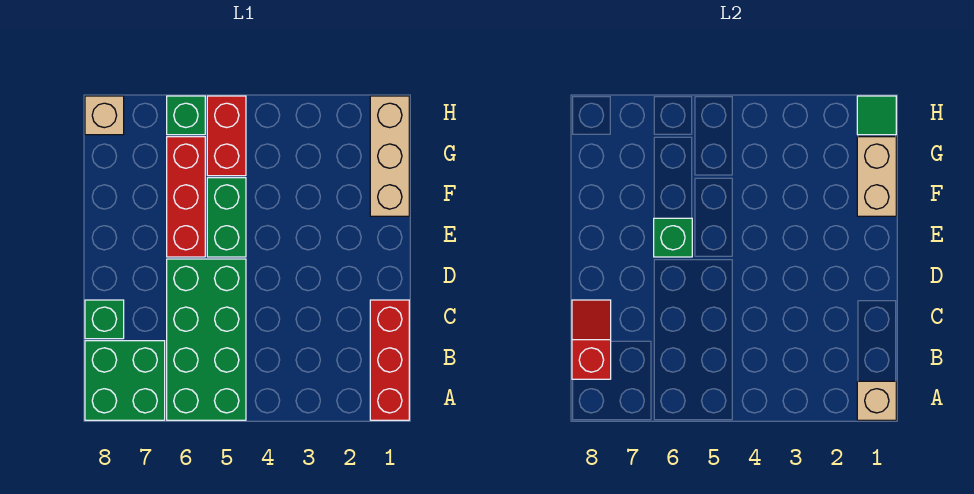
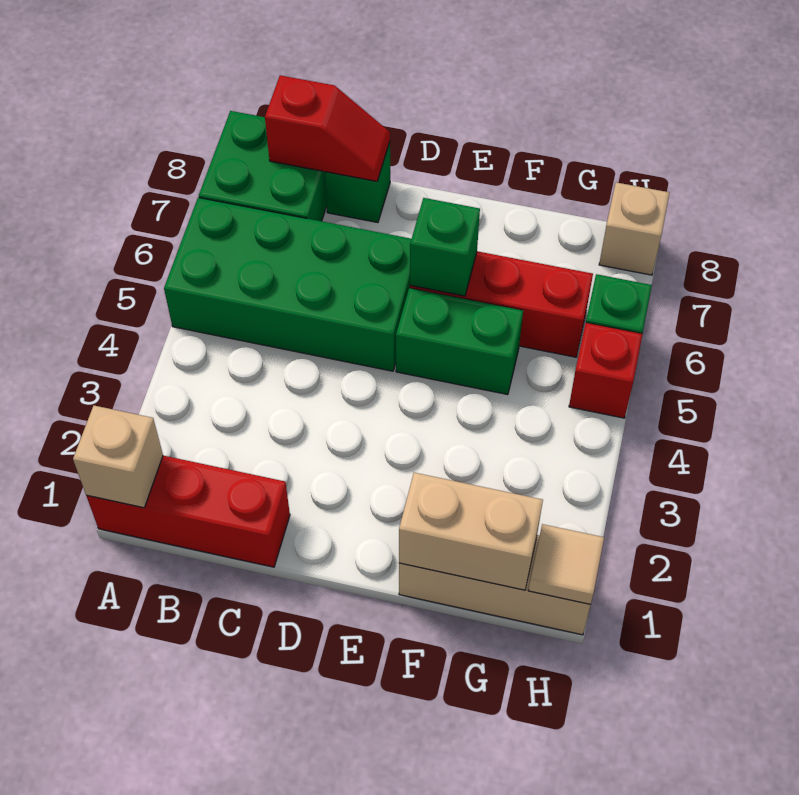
red brick G5:H5 level 1 -> red brick H5 level 1
green tile H1 level 2 -> tan tile H1 level 2

